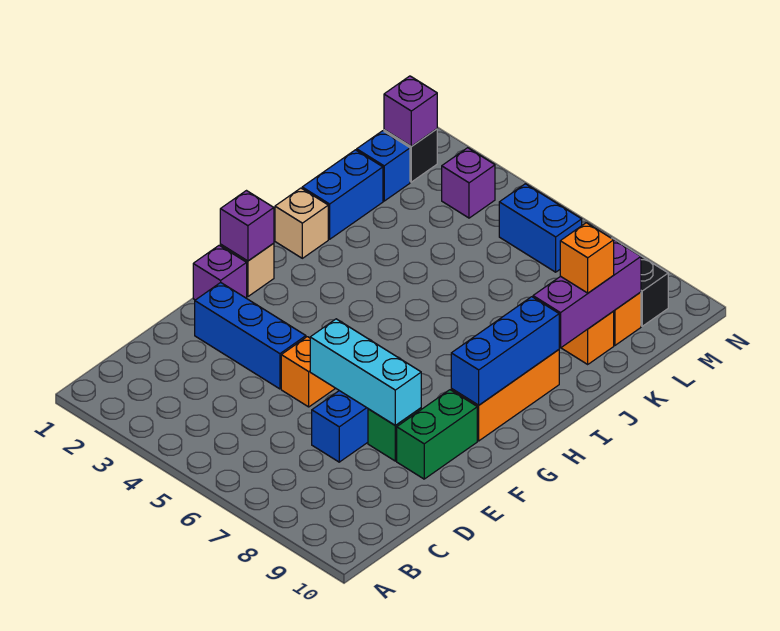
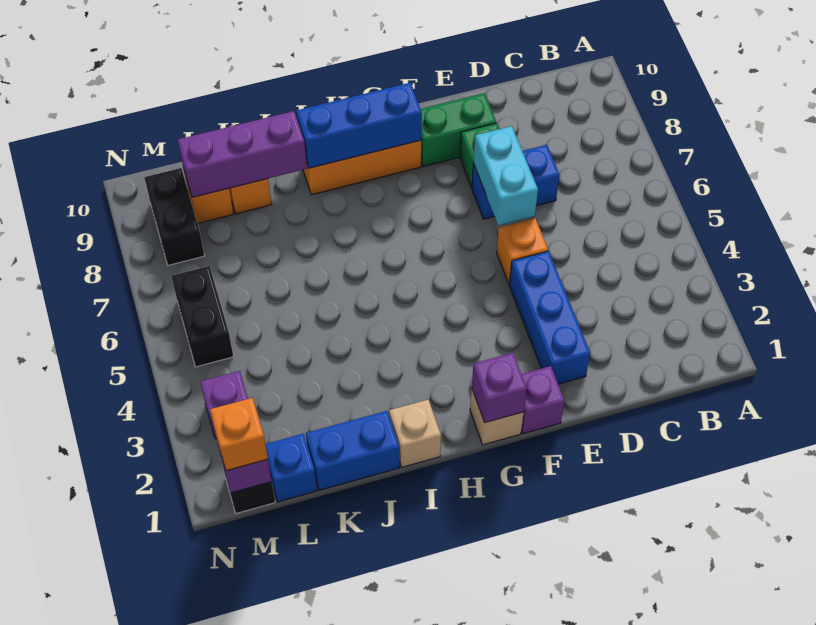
cyan brick E6:E8 level 2 -> cyan brick E6:E7 level 2
orange brick K9 level 3 -> orange brick M1 level 3
blue brick M5:M6 level 1 -> black brick M5:M6 level 1

